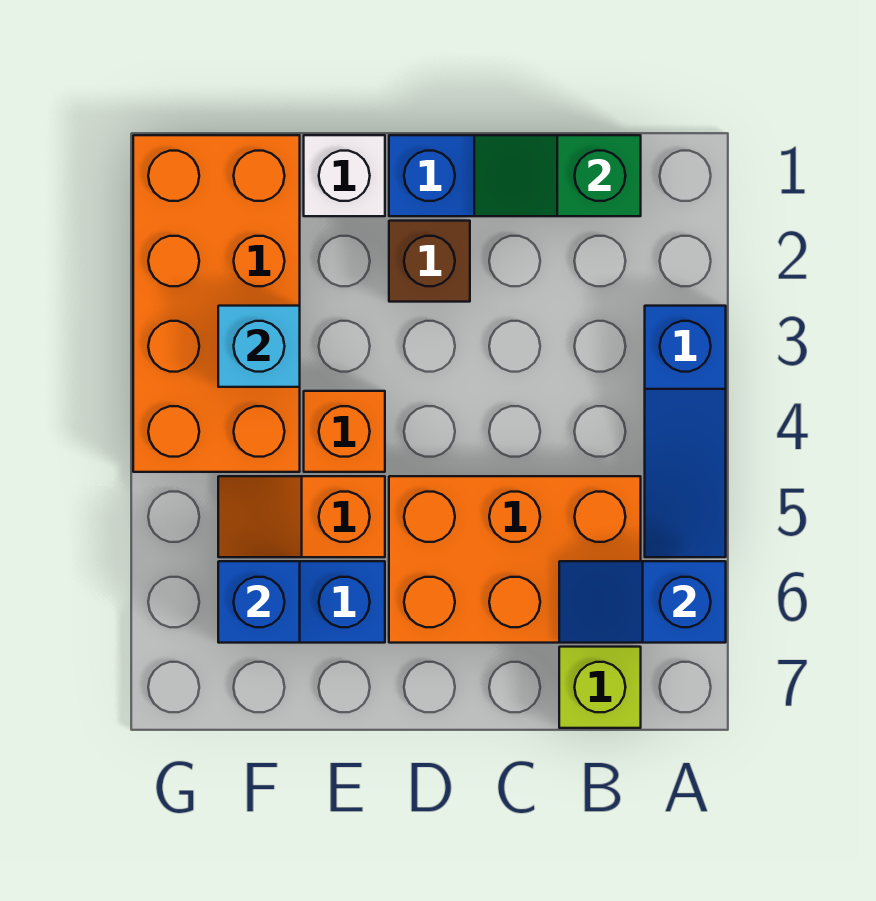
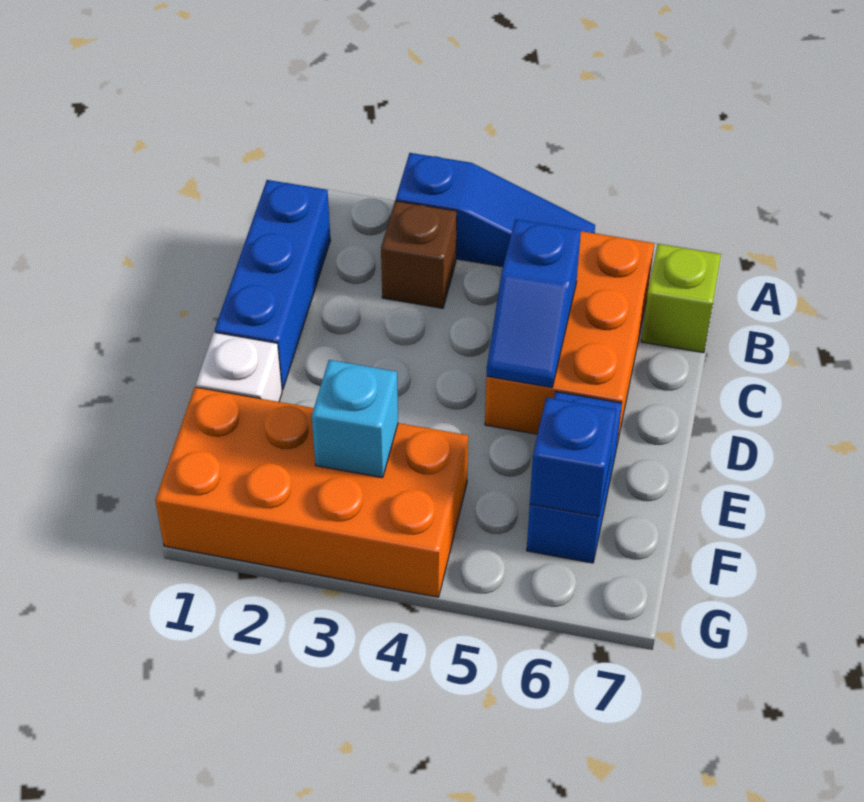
blue slope A6:B6 level 2 top A -> blue slope C5:D5 level 2 top C
green slope B1:C1 level 2 top B -> none
brown brick D2 level 1 -> brown brick B3 level 1
orange brick E4 level 1 -> none
orange slope E5:F5 level 1 top E -> none

